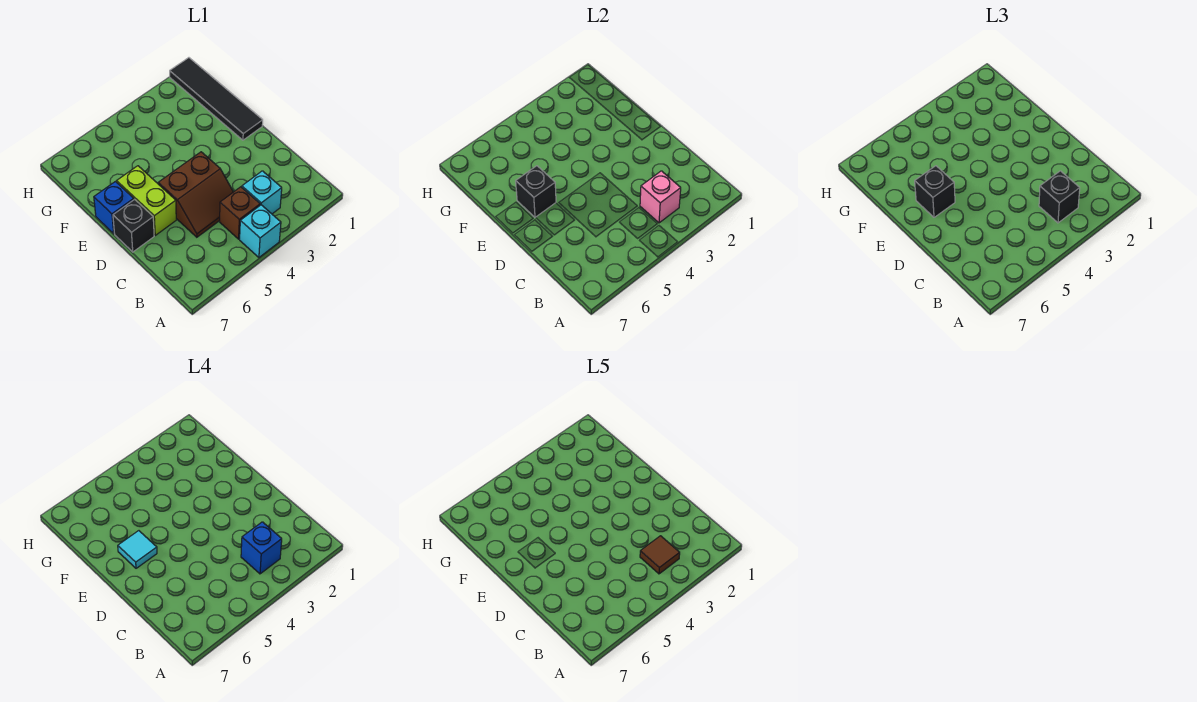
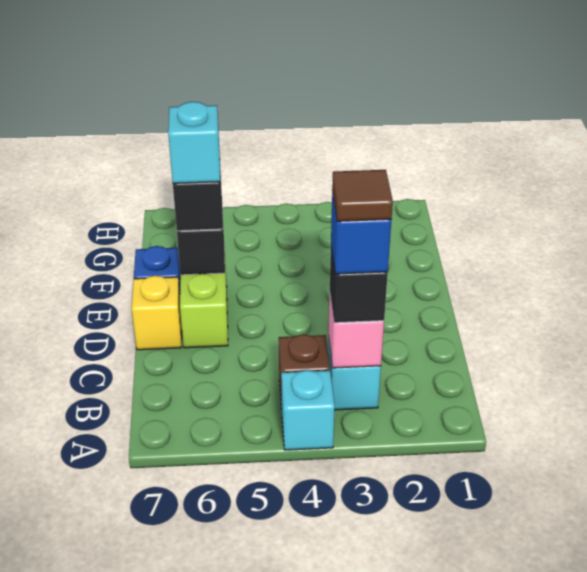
brown slope C4:D5 level 1 top D -> none
black brick D7 level 1 -> yellow brick D7 level 1
black tile E1:H1 level 1 -> none
cyan tile E6 level 4 -> cyan brick E6 level 4

